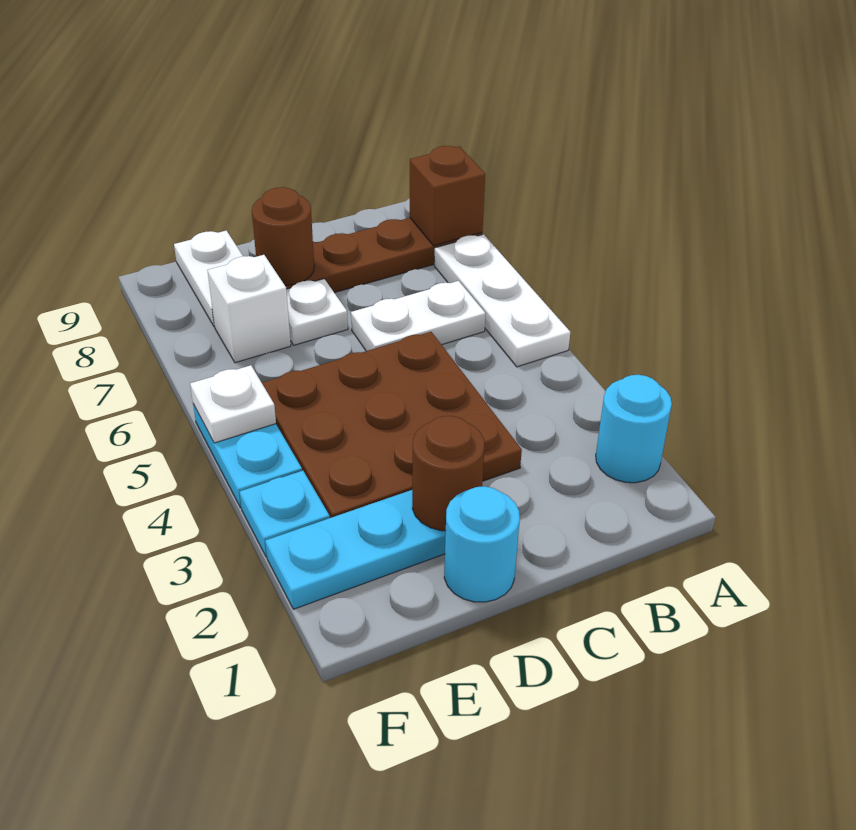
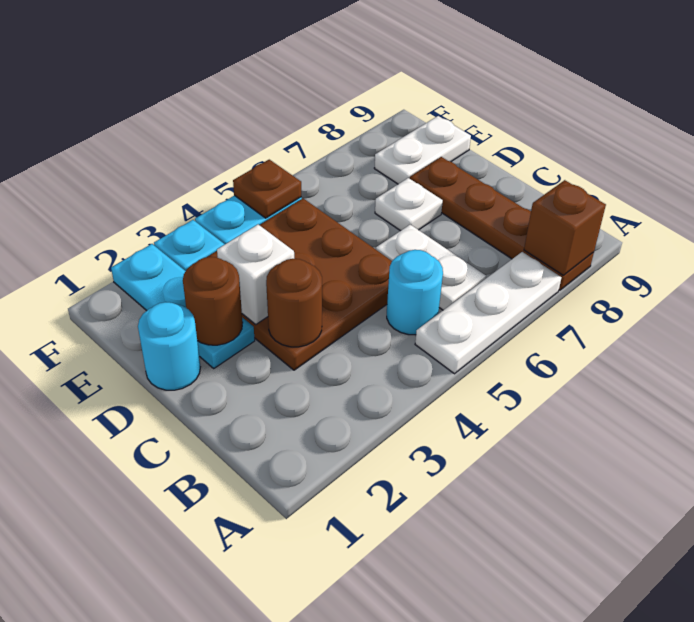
cyan round brick A2 level 1 -> cyan round brick B5 level 1
brown round brick D8 level 2 -> brown round brick C3 level 2
white brick E7 level 1 -> white brick D3 level 2
white plate F5 level 2 -> brown plate F5 level 2

